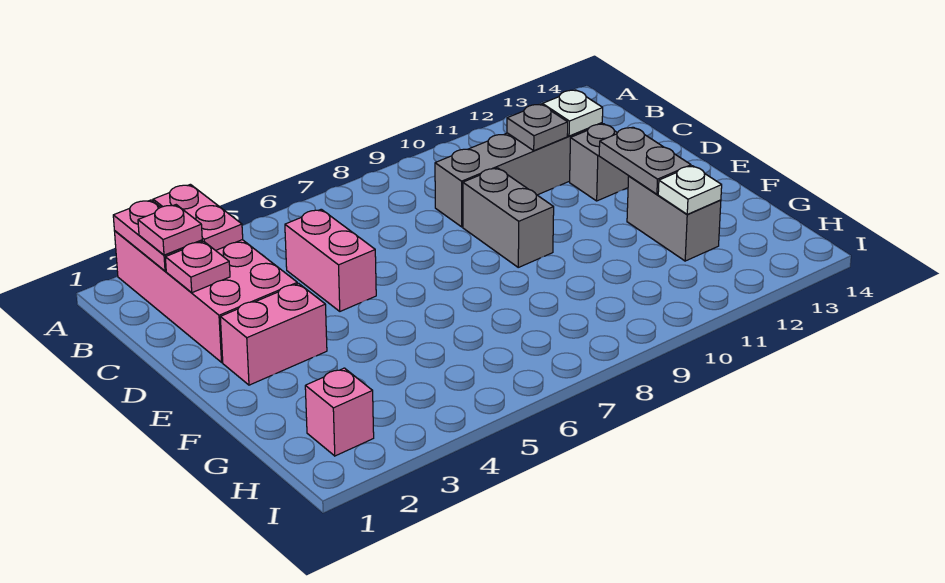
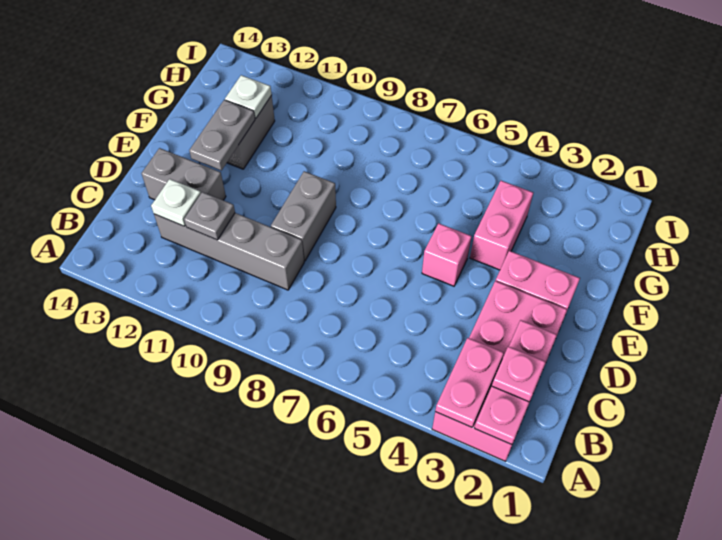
pink brick C5:D5 level 1 -> pink brick F4:G4 level 1
grey brick D12 level 1 -> grey brick D12:D13 level 1
pink brick H2 level 1 -> pink brick E5 level 1

